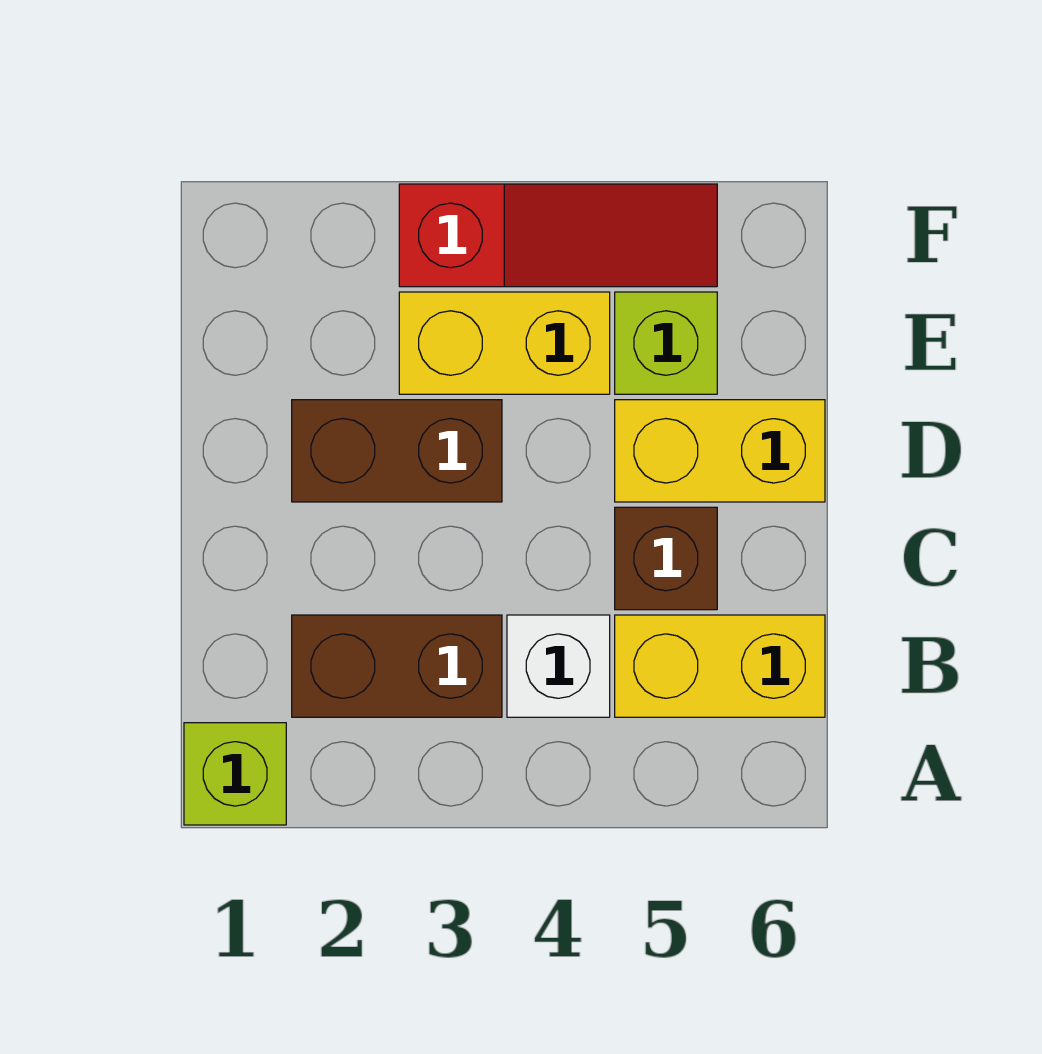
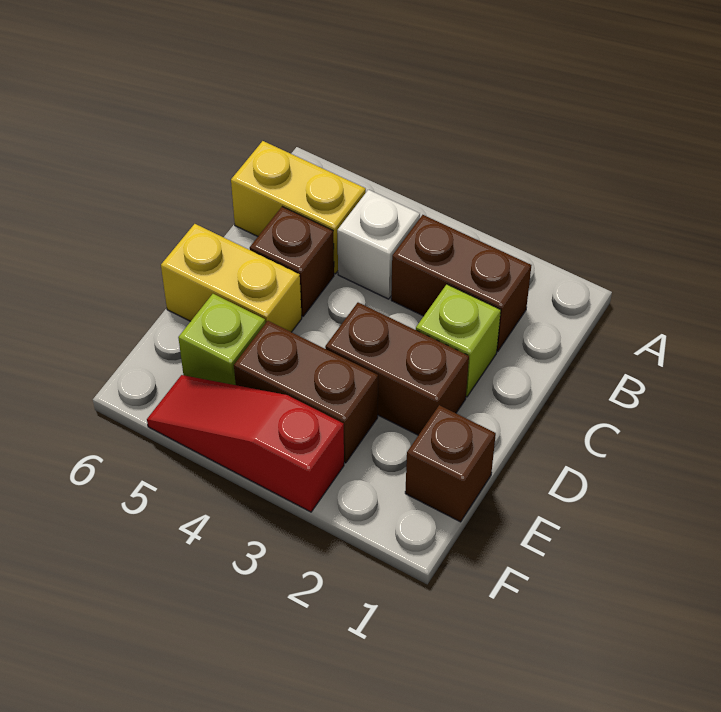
lime brick A1 level 1 -> lime brick C2 level 1
none -> brown brick E1 level 1
yellow brick E3:E4 level 1 -> brown brick E3:E4 level 1

